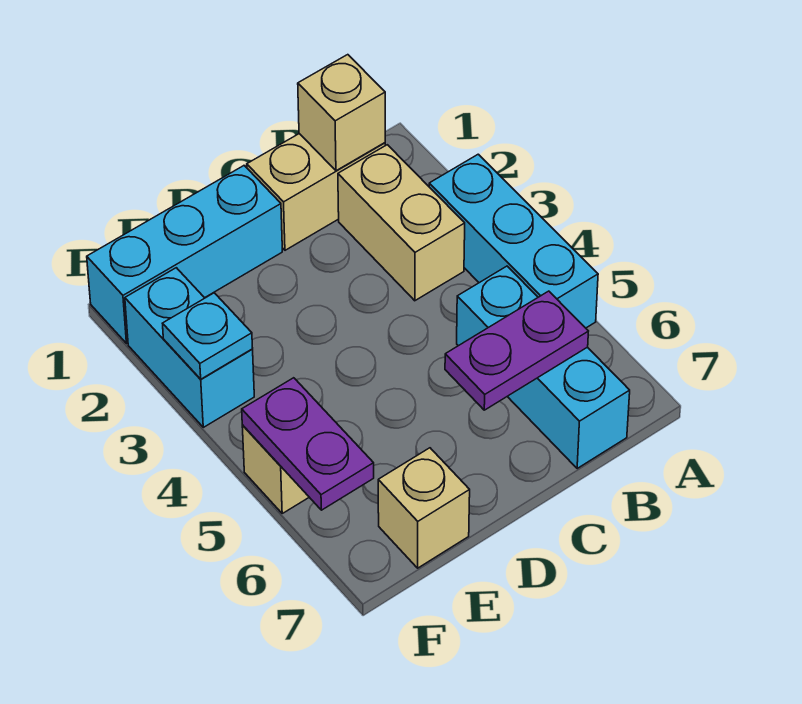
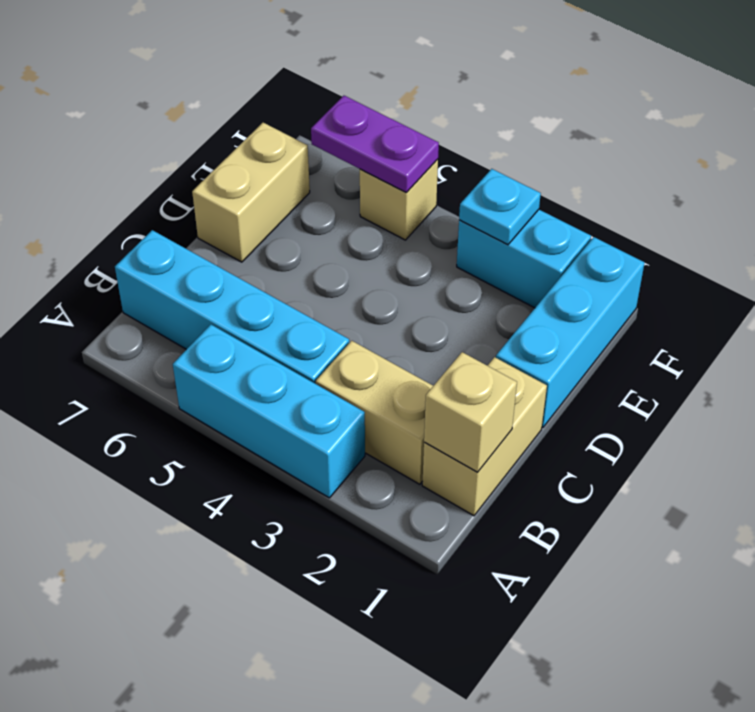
cyan brick B5:B7 level 1 -> cyan brick B4:B7 level 1
purple plate B6:C6 level 2 -> none
tan brick E7 level 1 -> tan brick D7:E7 level 1

